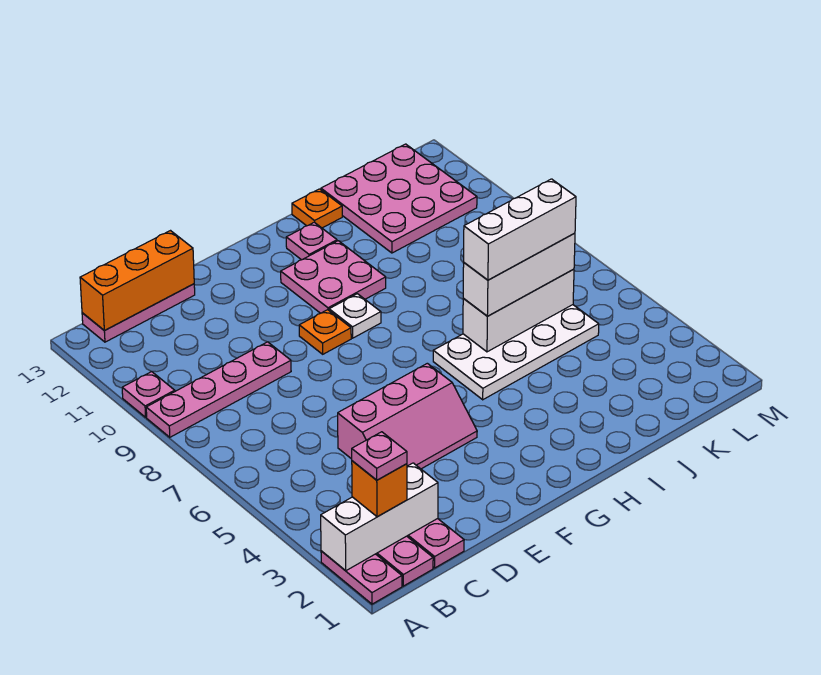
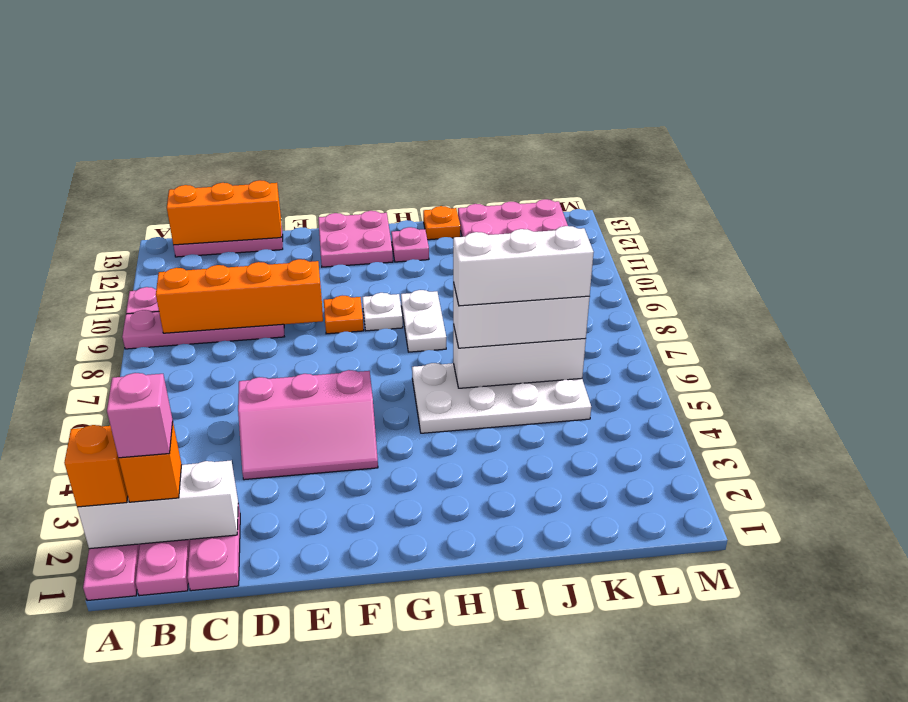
none -> orange brick A2 level 3
pink plate B2 level 4 -> pink brick B2 level 4
none -> orange brick B9:E9 level 2
pink plate G10:H11 level 1 -> pink plate F12:G13 level 1
none -> white plate H8:H9 level 1

